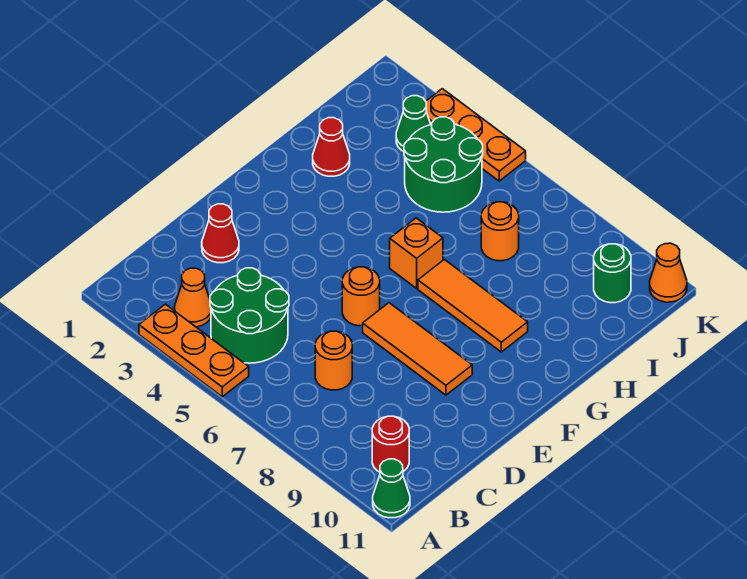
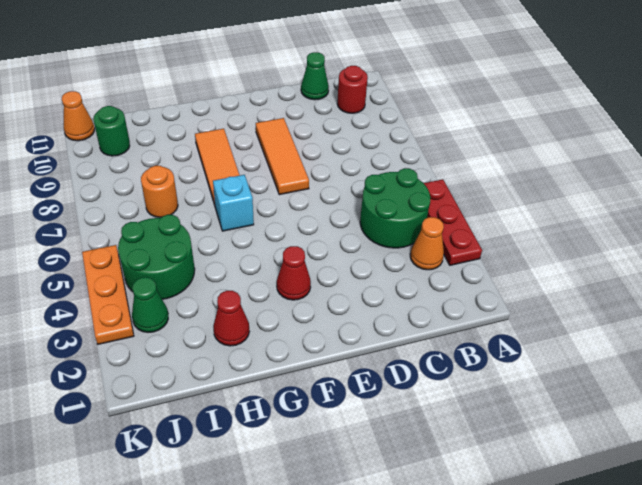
orange plate A3:A5 level 1 -> red plate A3:A5 level 1
green cone A11 level 1 -> green cone C11 level 1
orange round brick C7 level 1 -> none
red cone D2 level 1 -> red cone F3 level 1
orange round brick E6 level 1 -> none
orange brick G6 level 1 -> cyan brick G6 level 1

